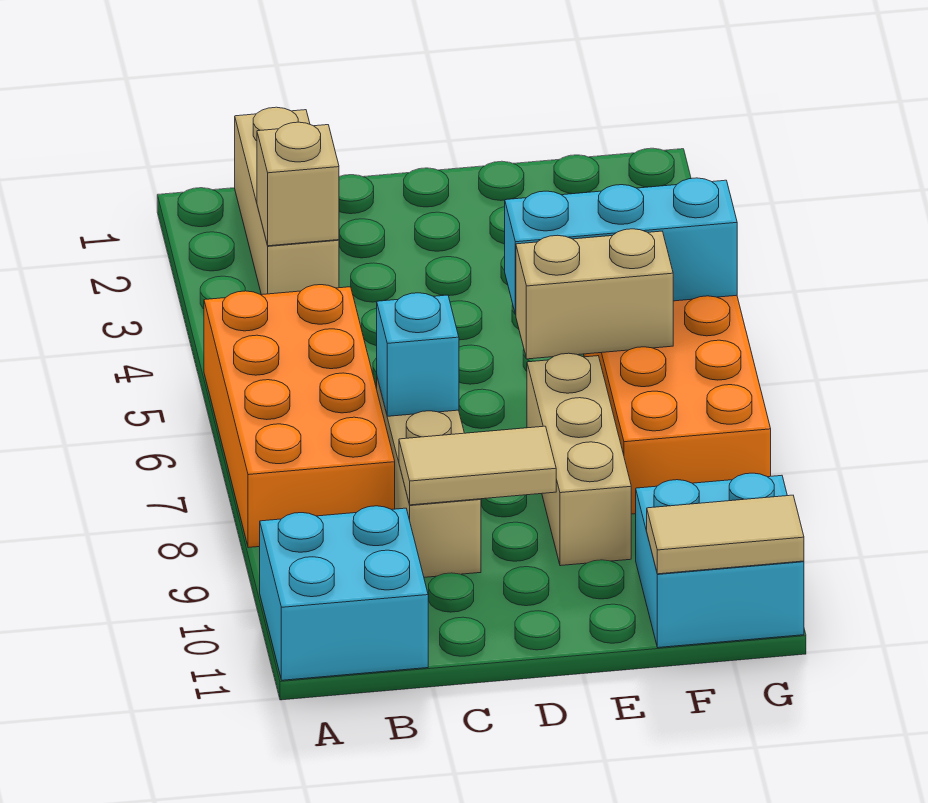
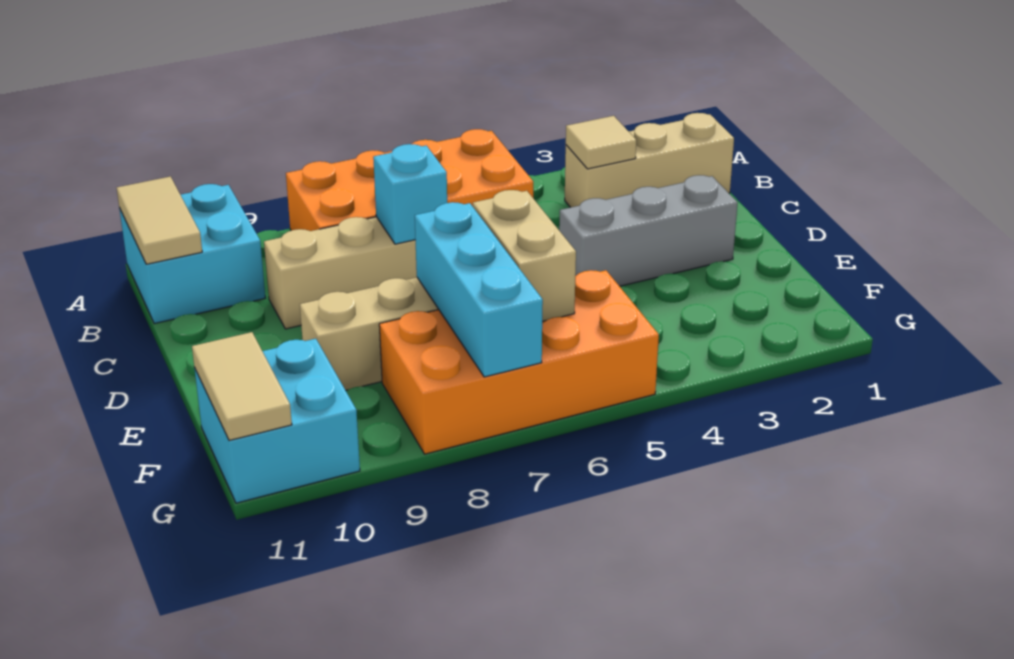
tan brick B3 level 2 -> tan tile B3 level 2
tan tile C9:D9 level 2 -> tan tile A11:B11 level 2
none -> grey brick D2:D4 level 1
cyan brick E5:G5 level 2 -> cyan brick E7:G7 level 2

